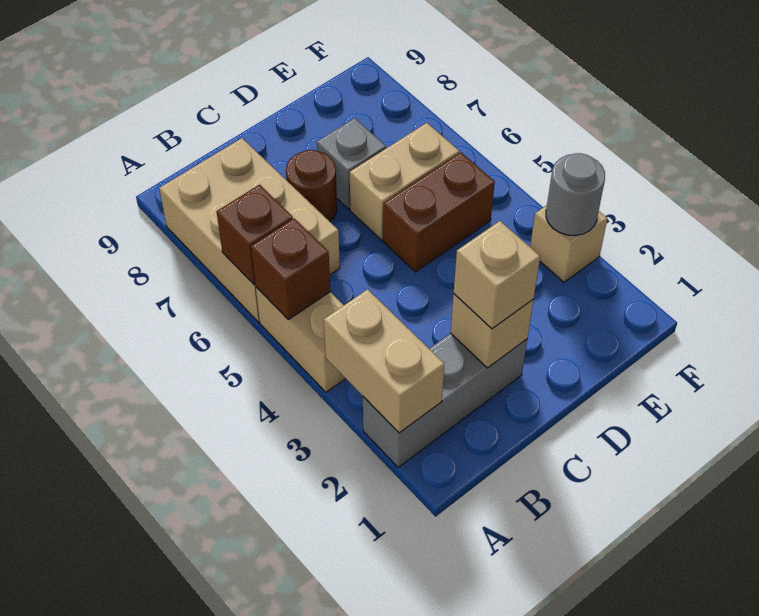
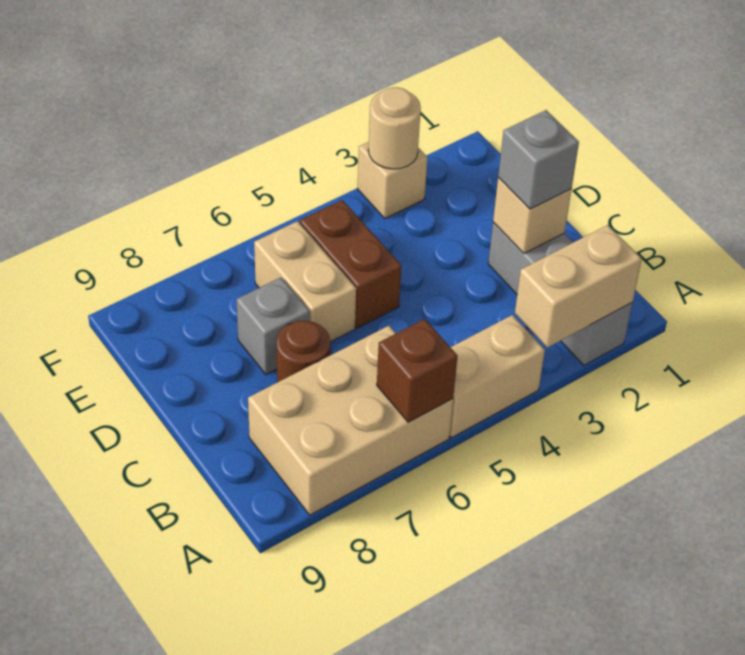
brown brick A5 level 2 -> none
tan brick C2 level 3 -> grey brick C2 level 3
grey round brick F3 level 2 -> tan round brick F3 level 2

